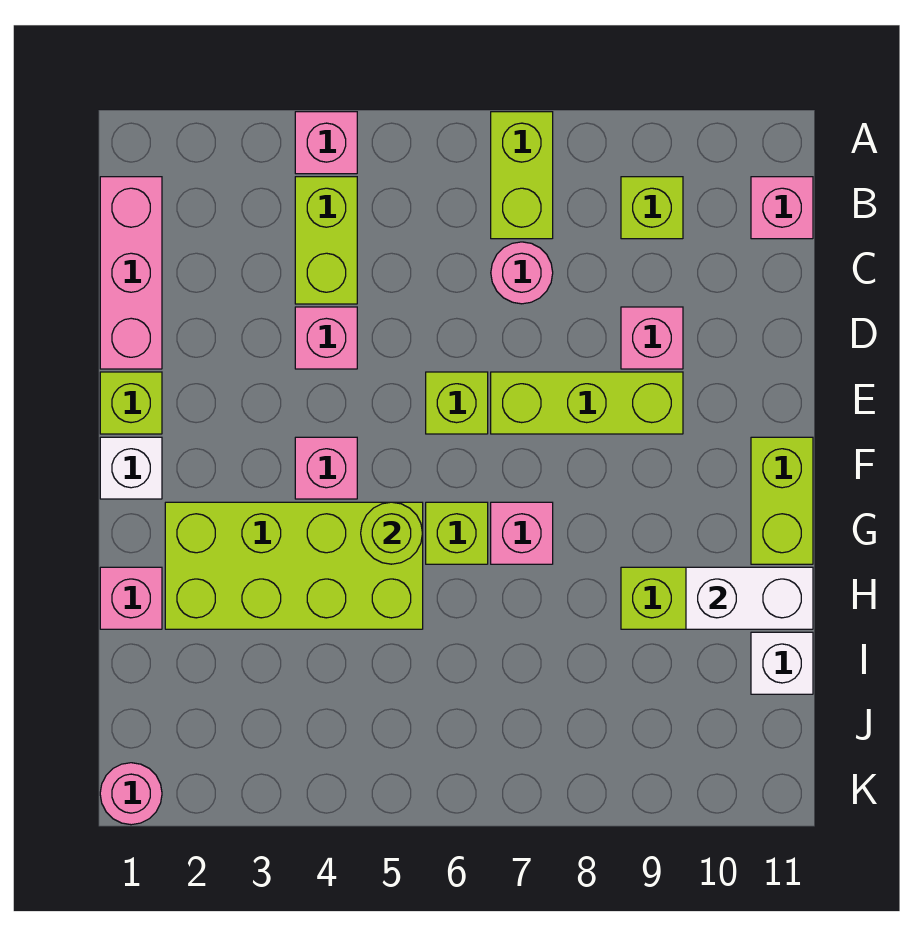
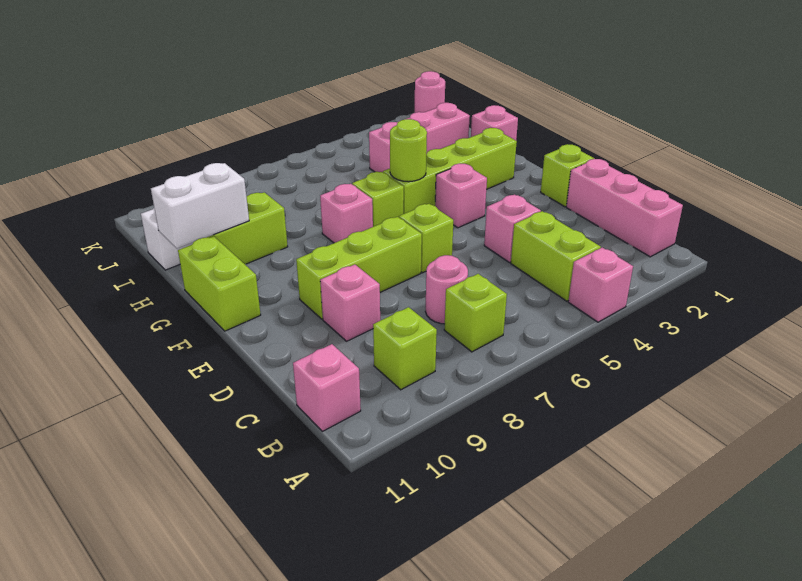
lime brick A7:B7 level 1 -> lime brick B7 level 1
white brick F1 level 1 -> none
lime brick G2:H5 level 1 -> lime brick G2:G5 level 1
none -> pink brick I2:I4 level 1

